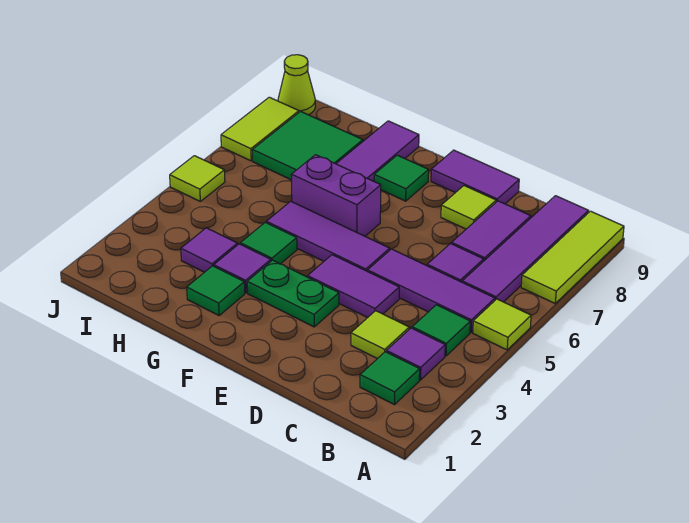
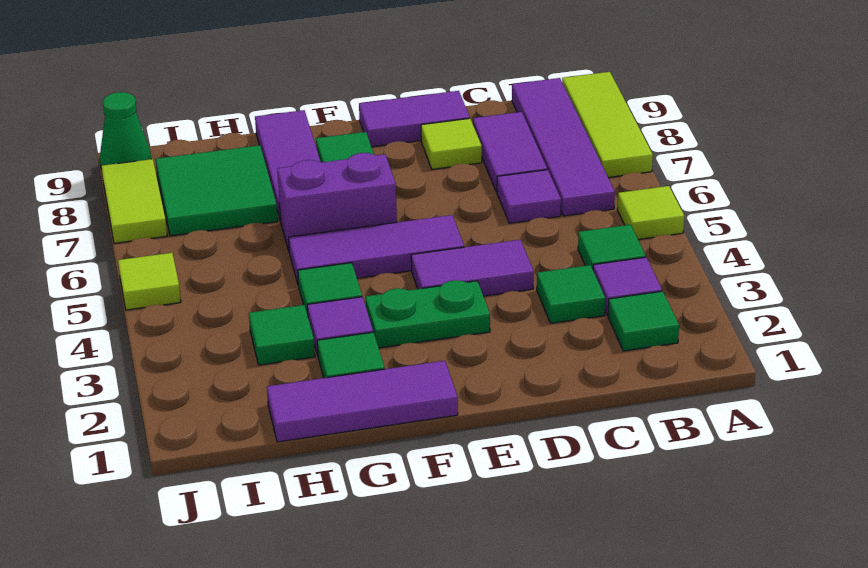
purple tile B5:D5 level 1 -> purple tile F1:H1 level 1
lime tile C3 level 1 -> green tile C3 level 1
purple tile H3 level 1 -> green tile H3 level 1
lime cone J9 level 1 -> green cone J9 level 1

